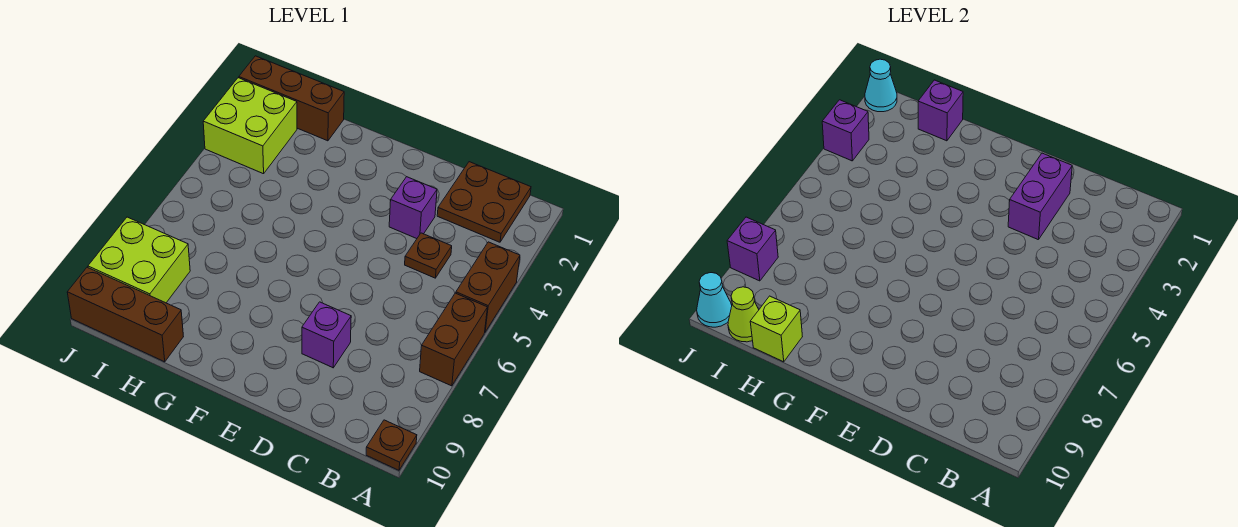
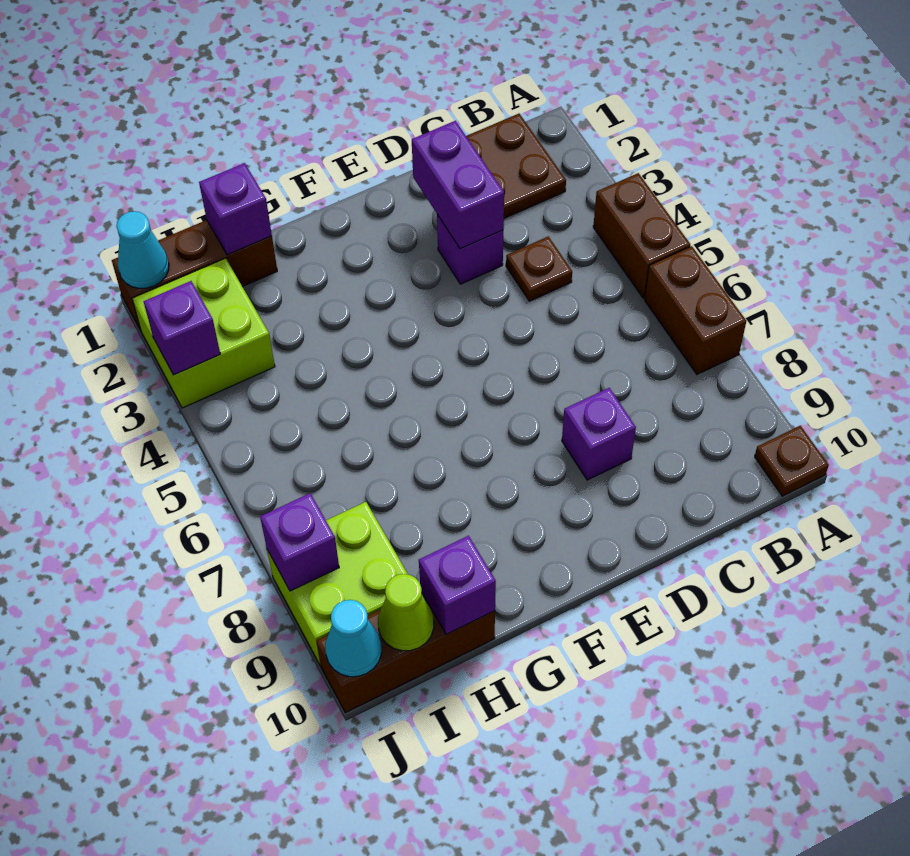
lime brick H10 level 2 -> purple brick H10 level 2

